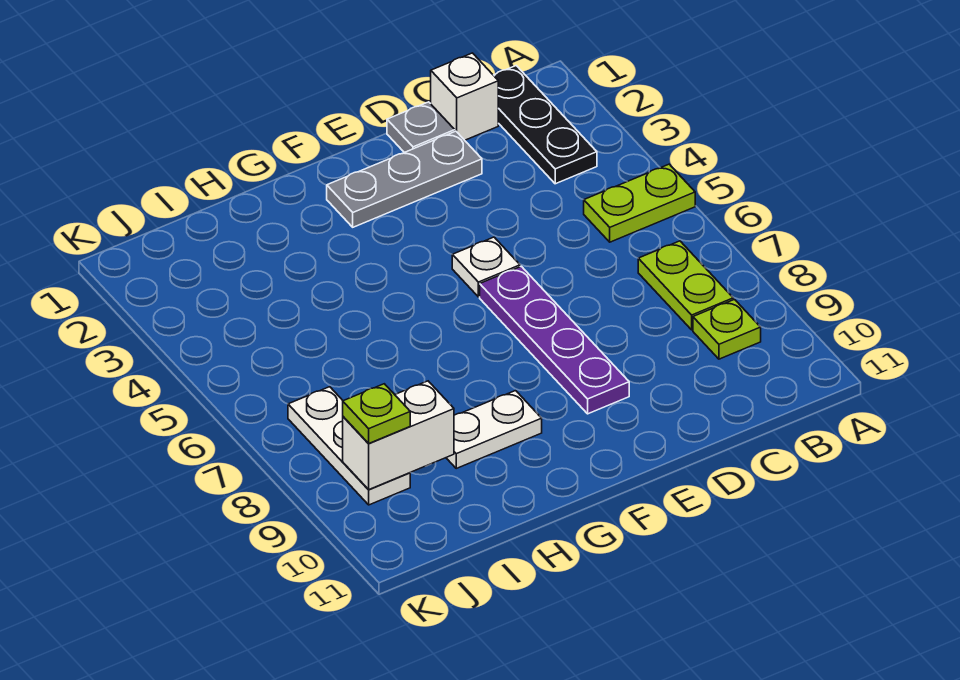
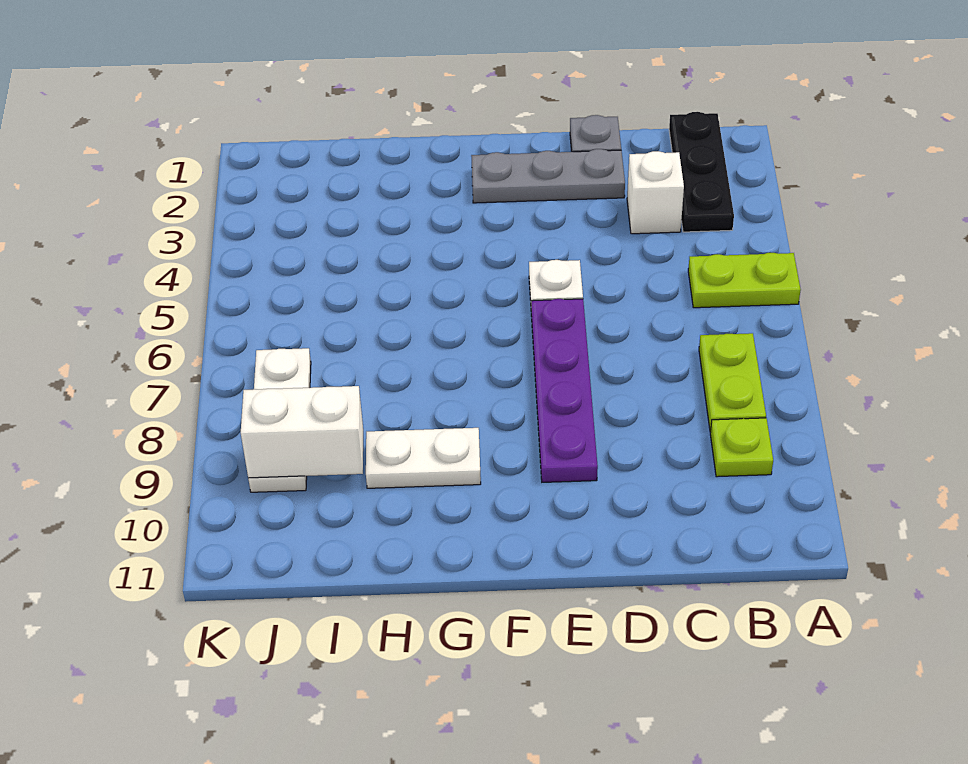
white brick C1 level 1 -> white brick C3 level 1
lime plate J9 level 3 -> none

